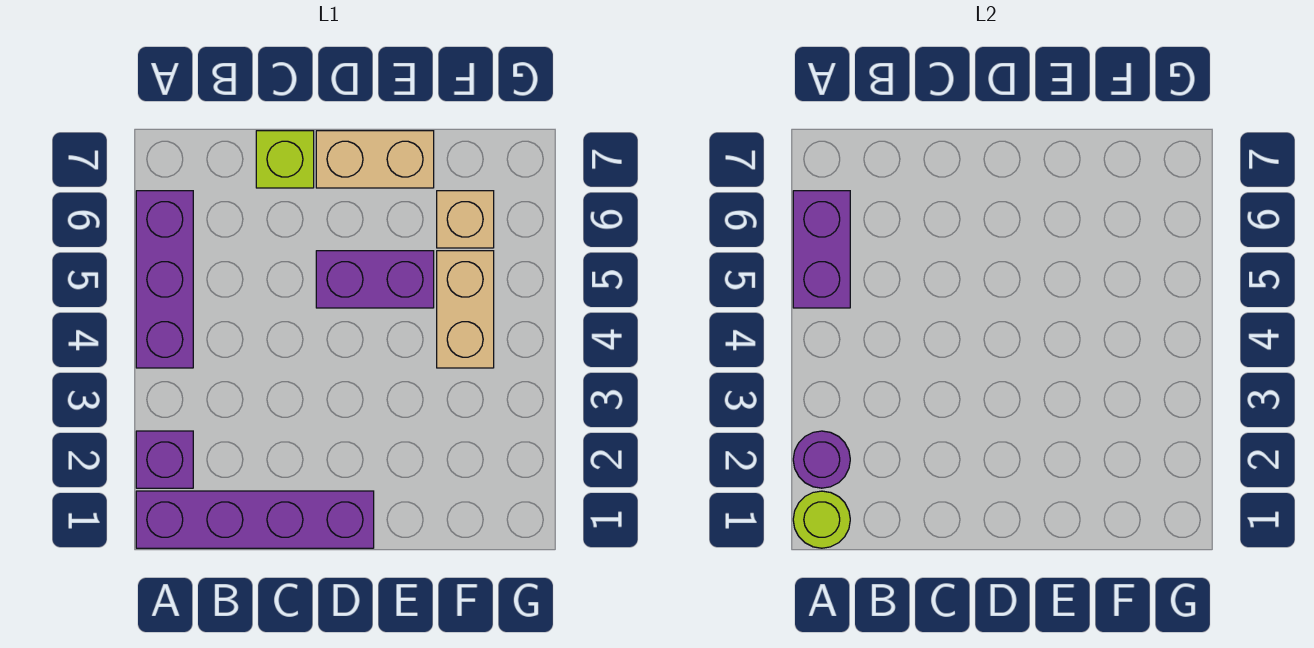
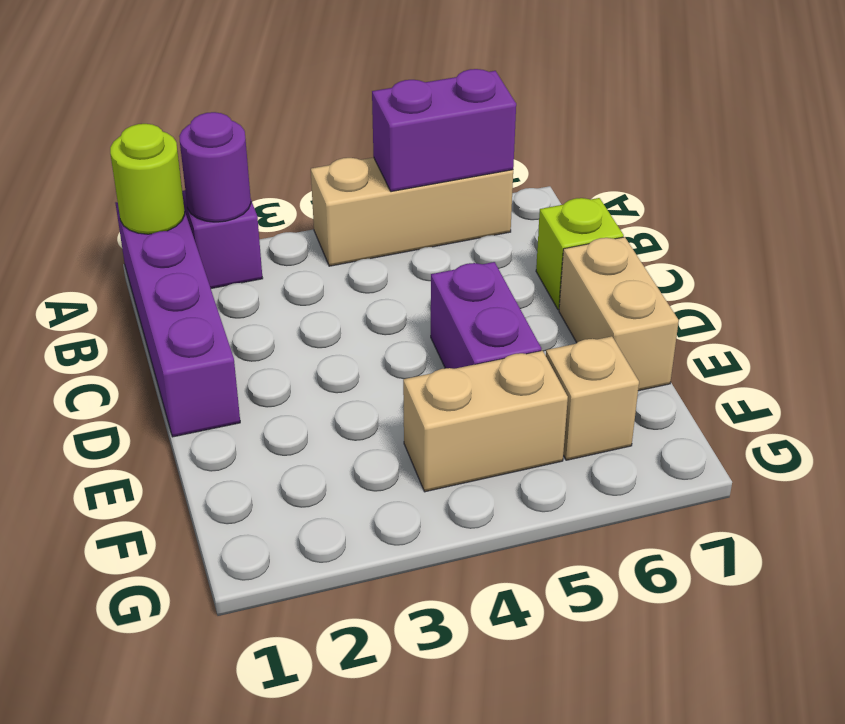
purple brick A4:A6 level 1 -> tan brick A4:A6 level 1

